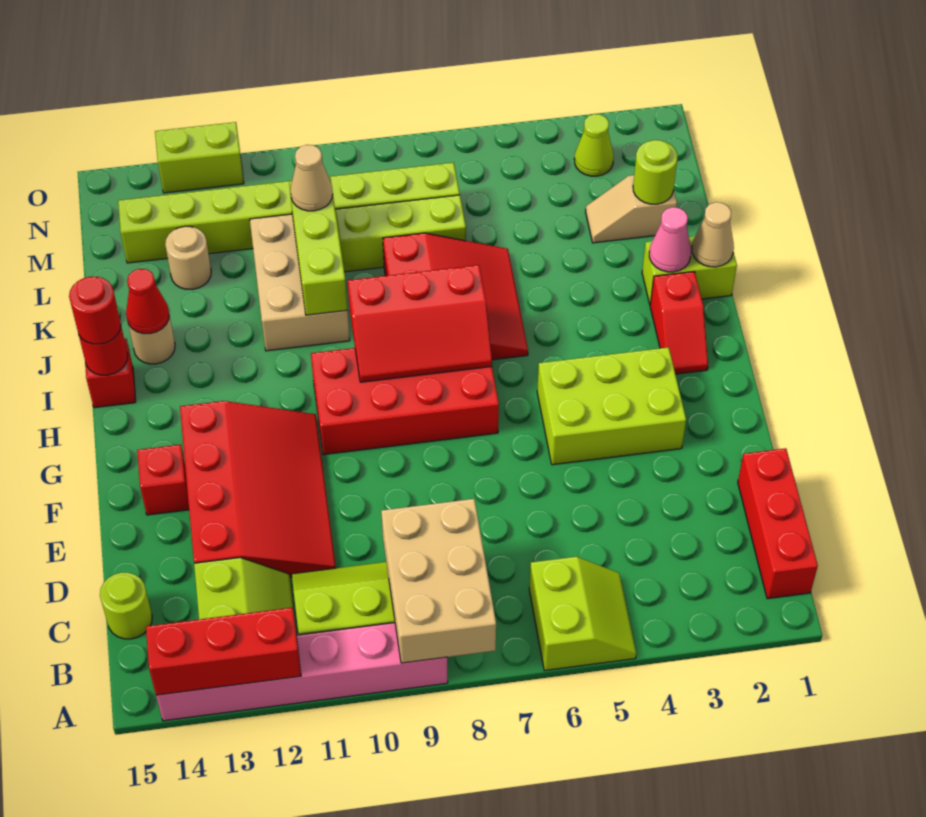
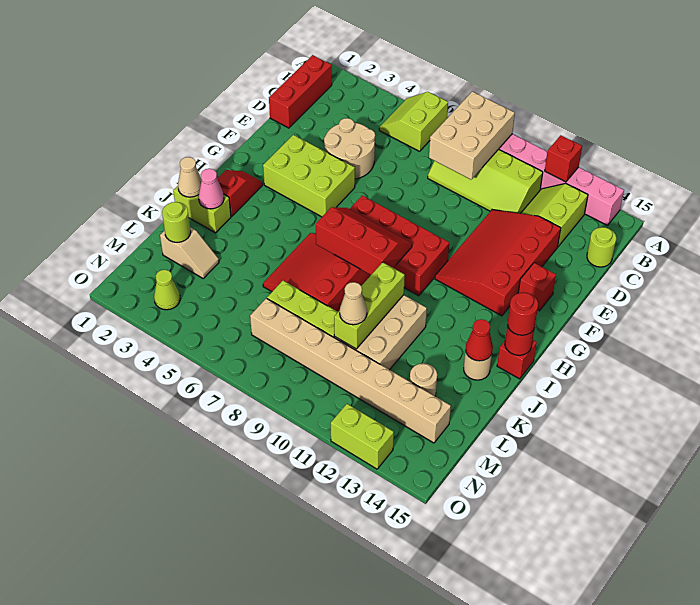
red brick A12:A14 level 2 -> red brick A12 level 2
none -> tan round brick D4:E5 level 1
lime brick M7:M14 level 1 -> tan brick M7:M14 level 1

